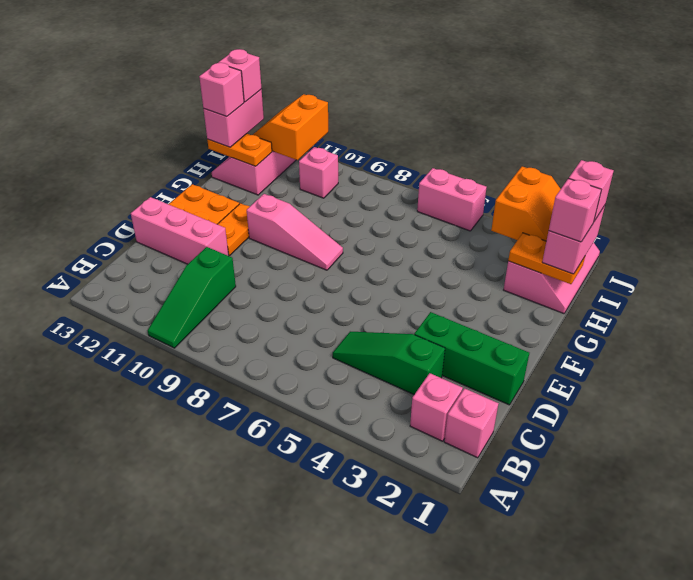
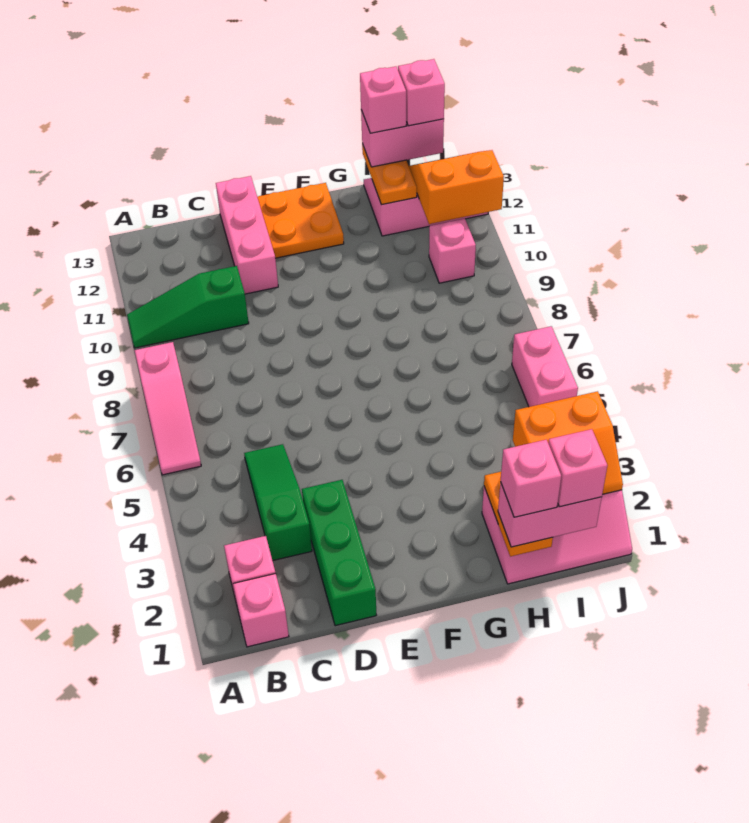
orange plate E11:F11 level 1 -> none
pink slope F8:F10 level 1 top 10 -> pink slope A6:A8 level 1 top 8

